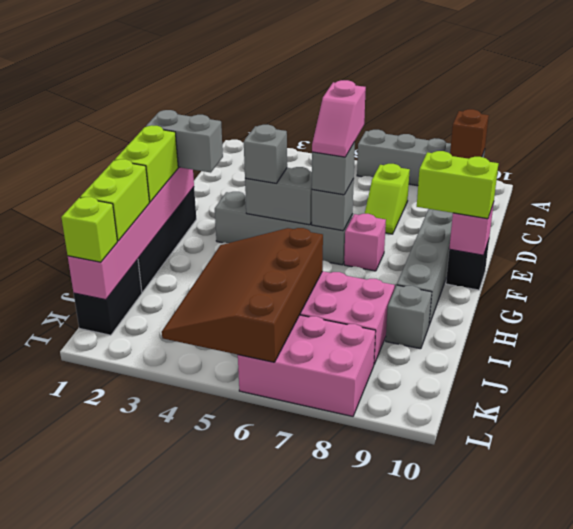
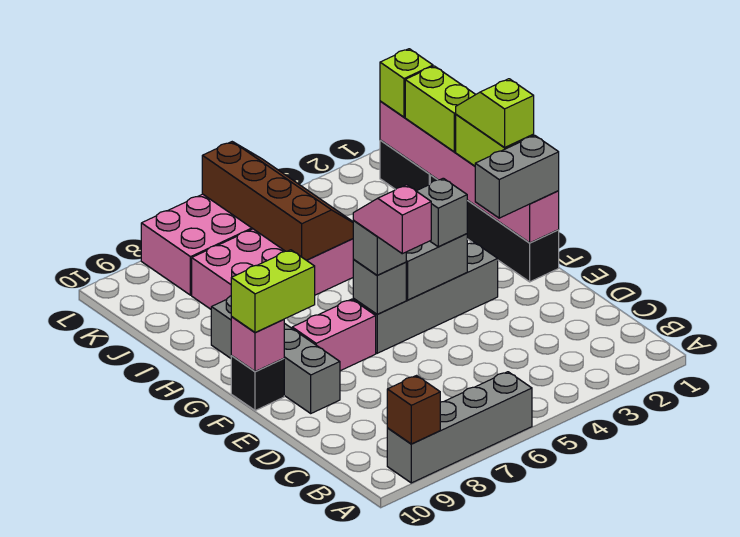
lime slope C7:D7 level 1 top C -> lime slope G1:H1 level 4 top G
pink brick F7 level 1 -> pink brick F7:F8 level 1
brown slope I4:L6 level 2 top 6 -> brown slope I5:L6 level 2 top 6
grey brick I9 level 1 -> none

